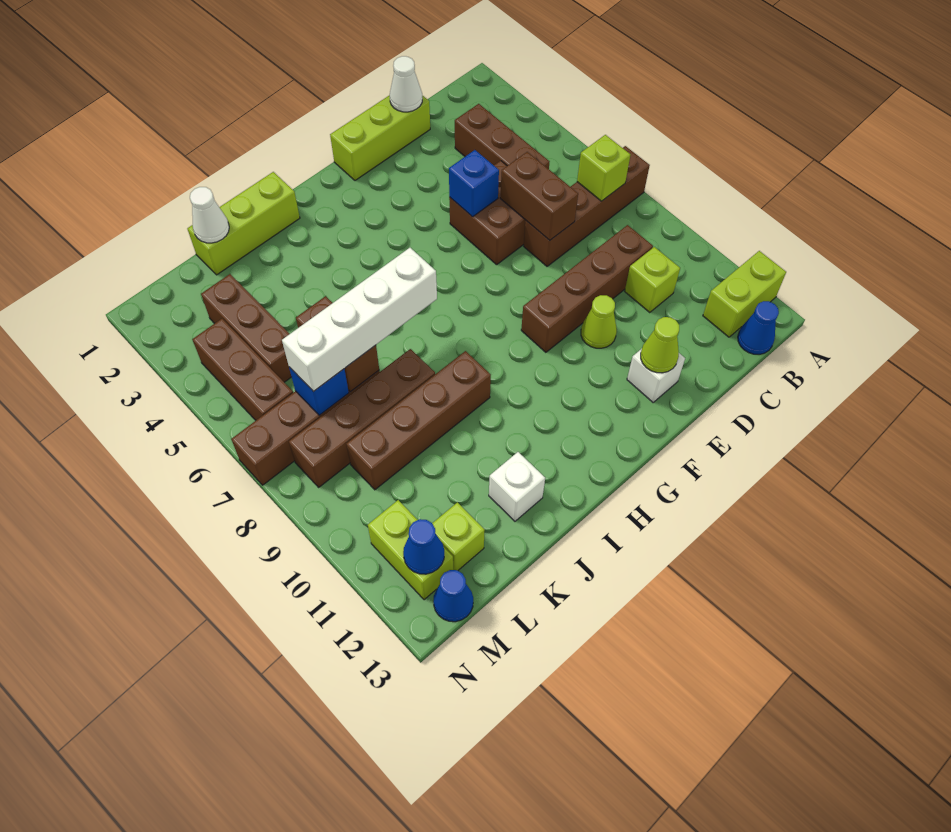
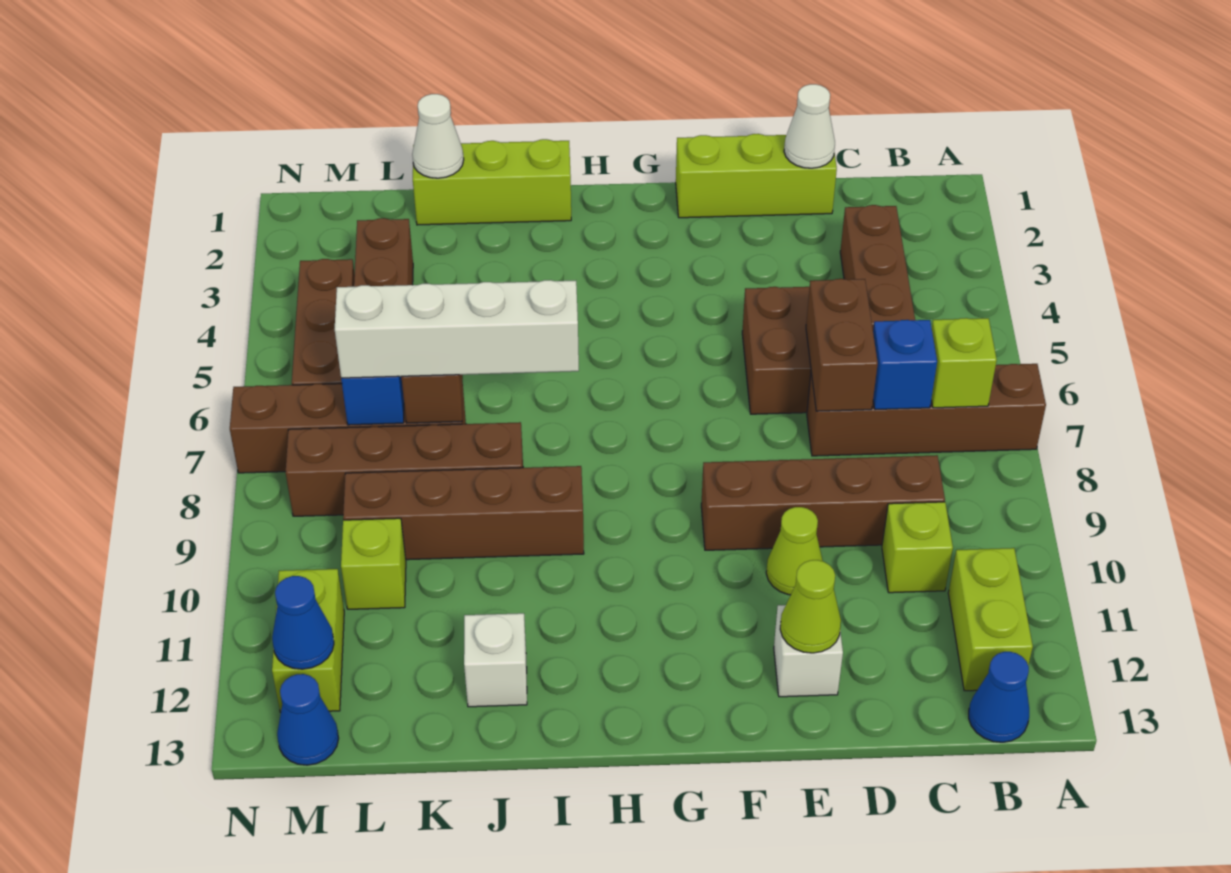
lime brick A12:B12 level 1 -> lime brick B11:B12 level 1
blue brick E5 level 2 -> blue brick C7 level 2
lime brick L12 level 1 -> lime brick L10 level 1

